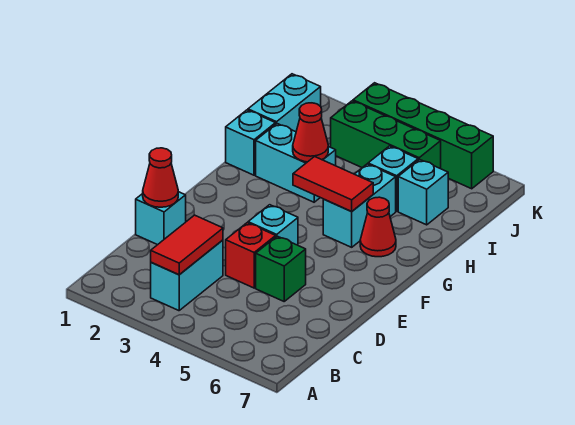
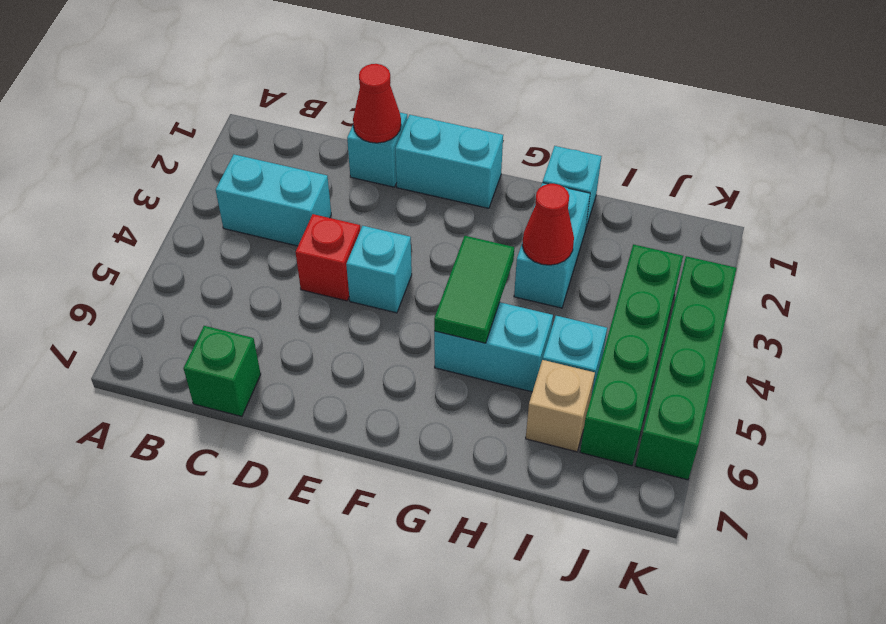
red tile B3:C3 level 2 -> none
green brick D5 level 1 -> green brick C7 level 1
red tile G4:G5 level 2 -> green tile G4:G5 level 2
red cone G6 level 1 -> none
cyan brick I1:J1 level 1 -> cyan brick E1:F1 level 1
cyan brick I6 level 1 -> tan brick I6 level 1
green brick J3:J5 level 1 -> green brick J3:J6 level 1

